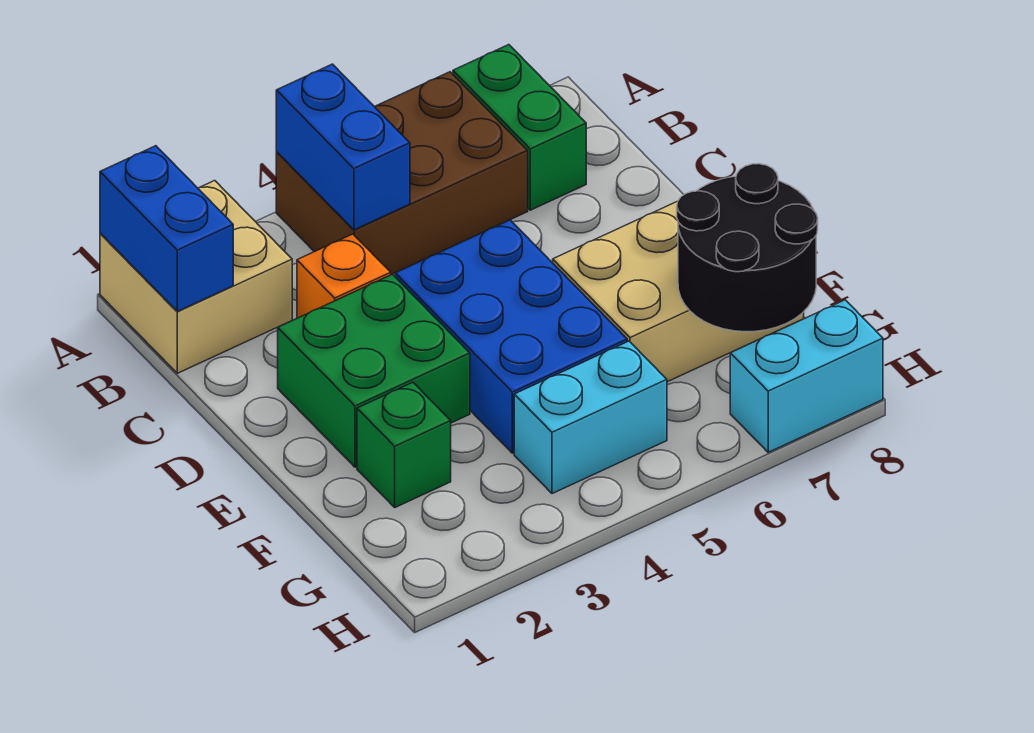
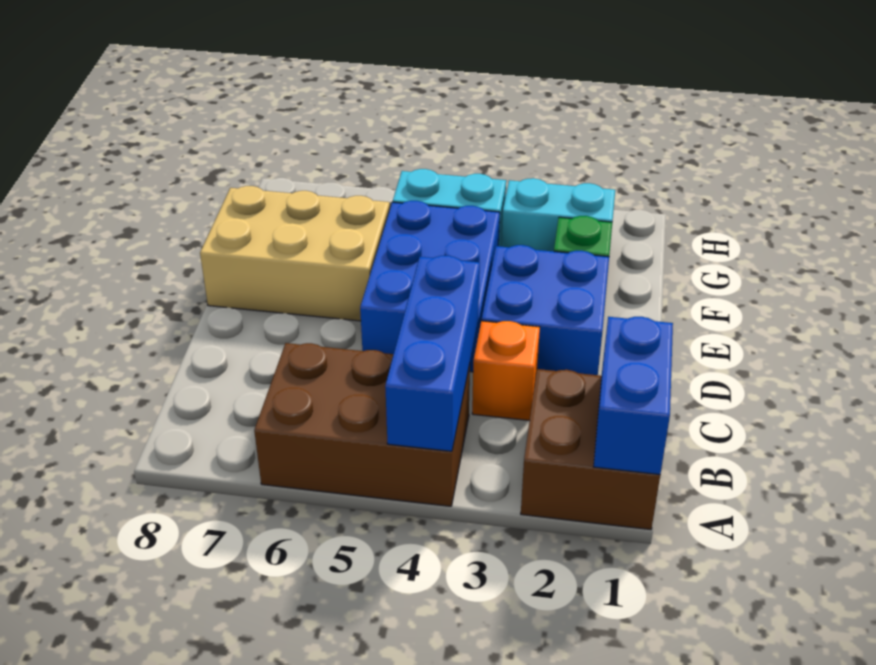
tan brick A1:B2 level 1 -> brown brick A1:B2 level 1
blue brick A4:B4 level 2 -> blue brick A4:C4 level 2
green brick A7:B7 level 1 -> none
green brick D2:E3 level 1 -> blue brick D2:E3 level 1
black round brick F7:G8 level 2 -> none
cyan brick H7:H8 level 1 -> cyan brick G2:G3 level 1

